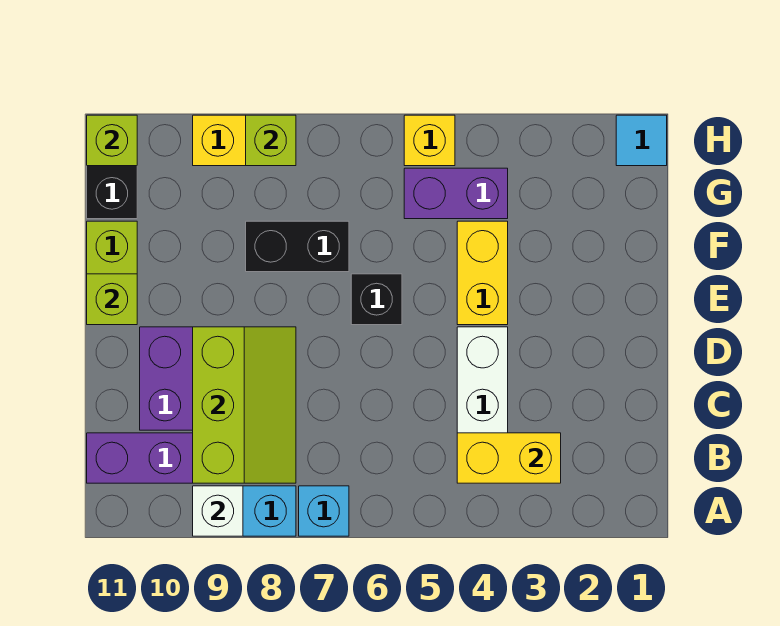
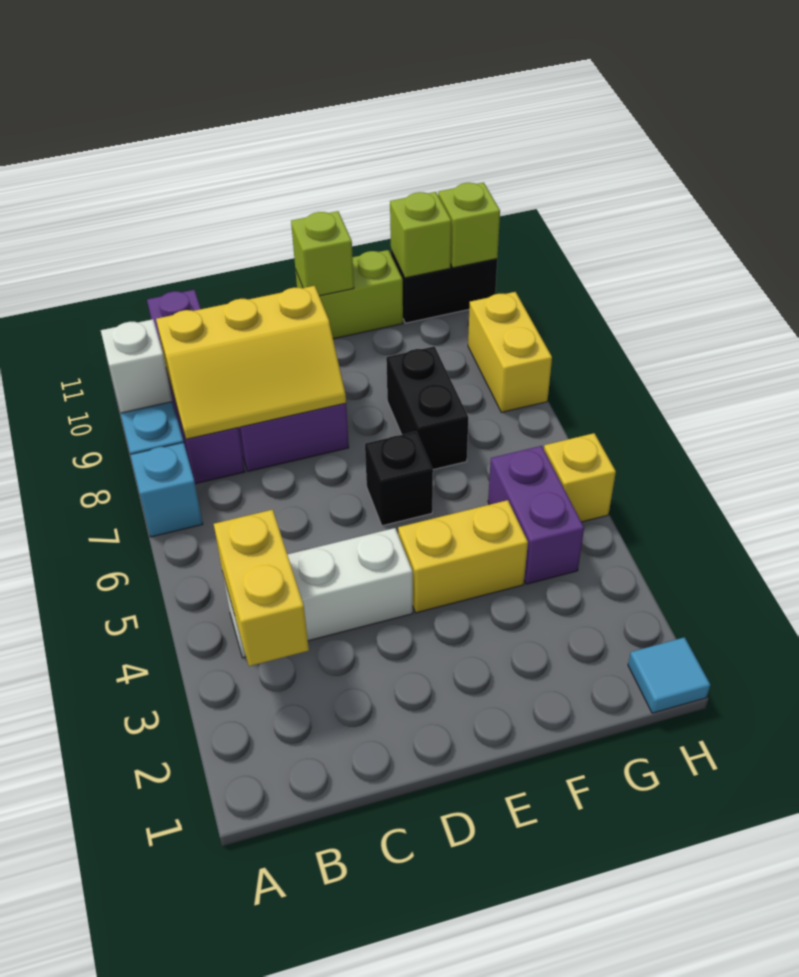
lime slope B8:D9 level 2 top 9 -> yellow slope B8:D9 level 2 top 9
lime brick H8 level 2 -> lime brick G11 level 2

